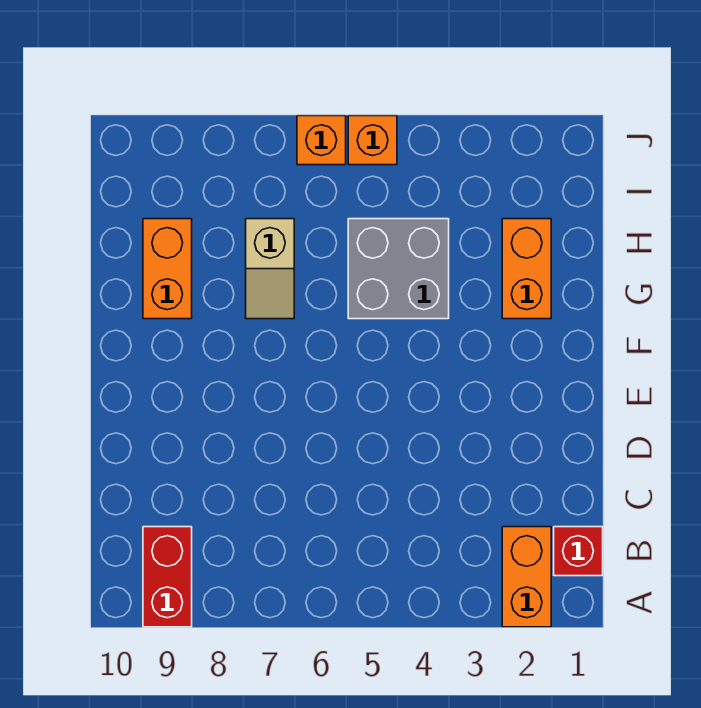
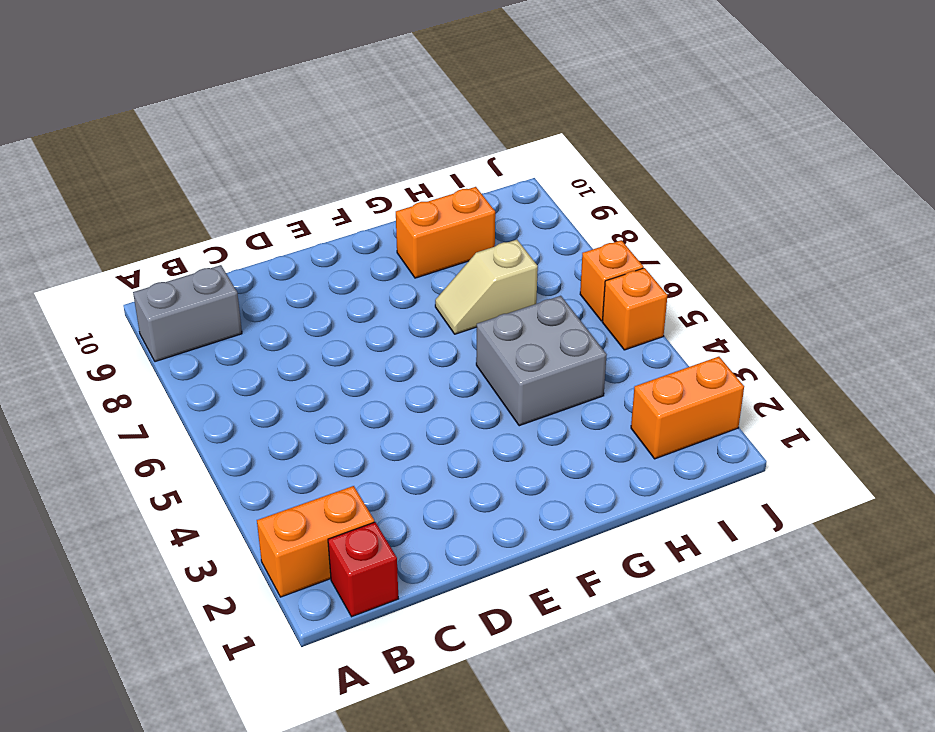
red brick A9:B9 level 1 -> grey brick A9:B9 level 1
orange brick G2:H2 level 1 -> orange brick I2:J2 level 1

